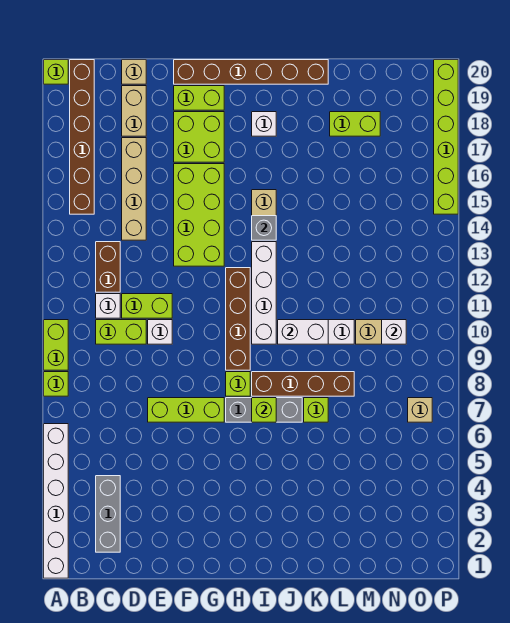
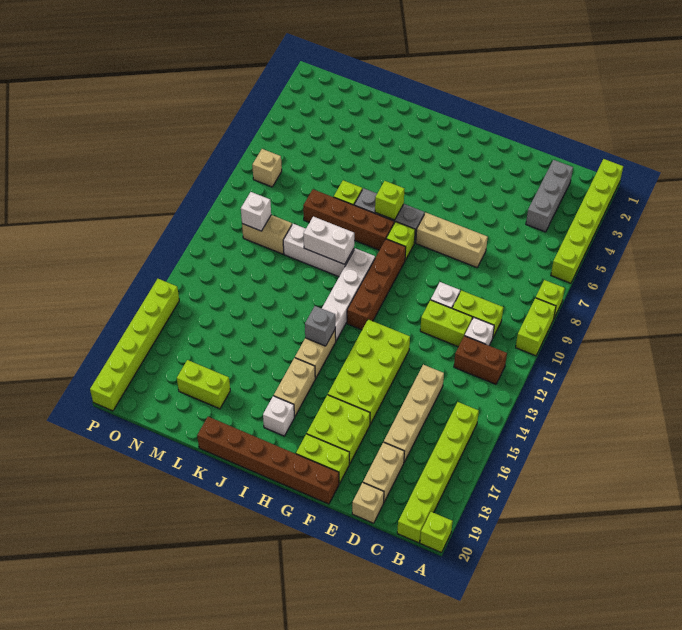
white brick A1:A6 level 1 -> lime brick A1:A6 level 1
brown brick B15:B20 level 1 -> lime brick B15:B20 level 1
brown brick C12:C13 level 1 -> brown brick B12:C12 level 1
lime brick E7:G7 level 1 -> tan brick E7:G7 level 1
none -> tan brick I16:I17 level 1

